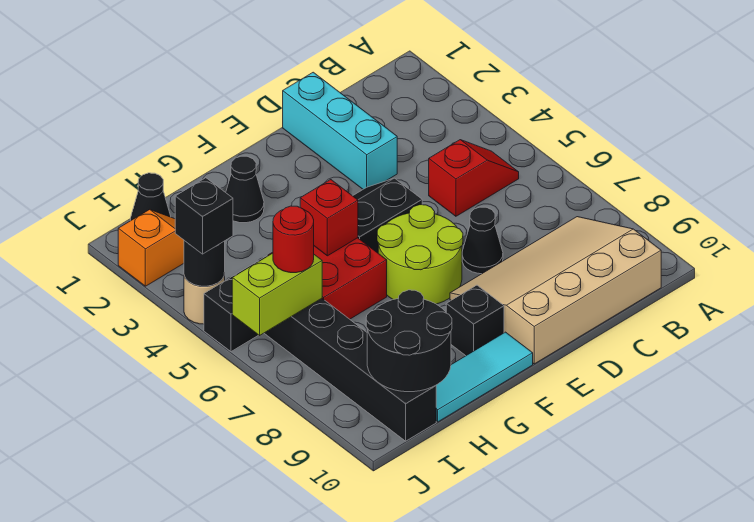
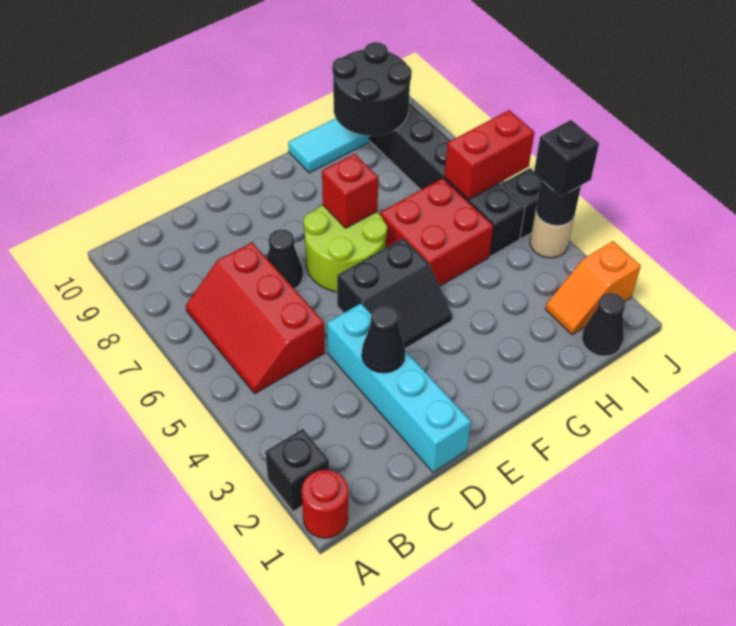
red slope B5:C5 level 1 top C -> red slope B5:C7 level 1 top C
tan slope B8:E10 level 1 top 10 -> none
cyan brick D1:D3 level 1 -> cyan brick D1:D4 level 1
black brick F9 level 1 -> black brick A2 level 1
cyan tile F10:H10 level 1 -> cyan tile G10:H10 level 1
black cone G2 level 1 -> black cone D3 level 2
red brick G5 level 2 -> red brick F7 level 2
lime brick I6:J6 level 2 -> red brick I6:J6 level 2
red round brick I6 level 3 -> red round brick A1 level 1

